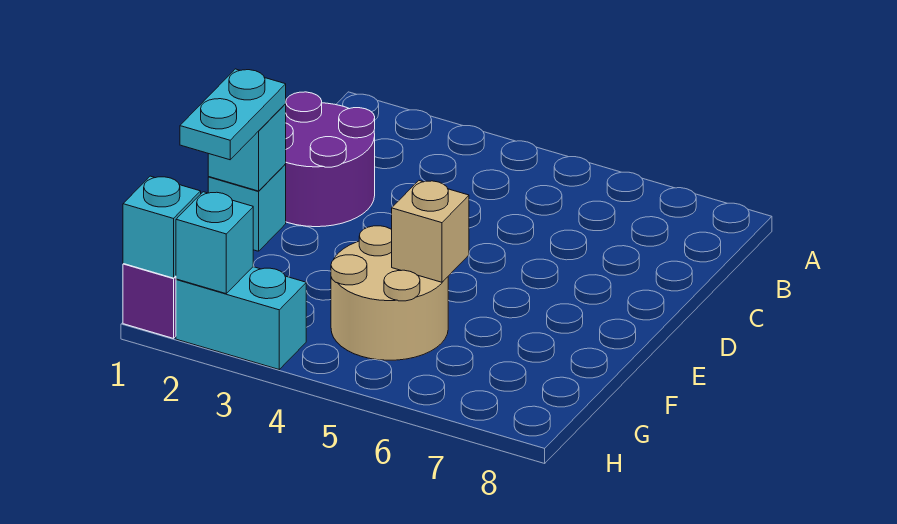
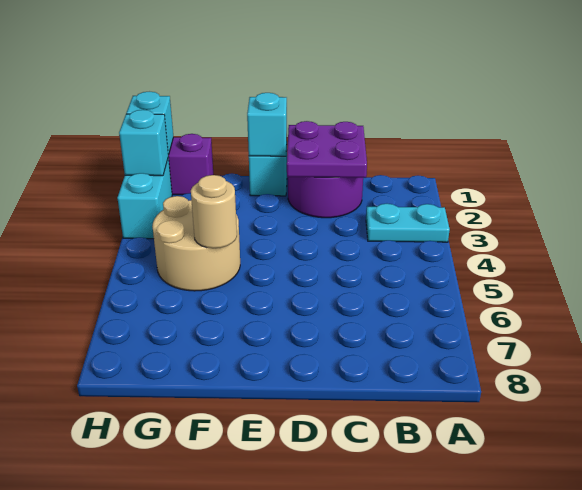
none -> purple plate C1:D2 level 2
cyan plate E1:F1 level 3 -> cyan plate A3:B3 level 1
tan brick F5 level 2 -> tan round brick F5 level 2

